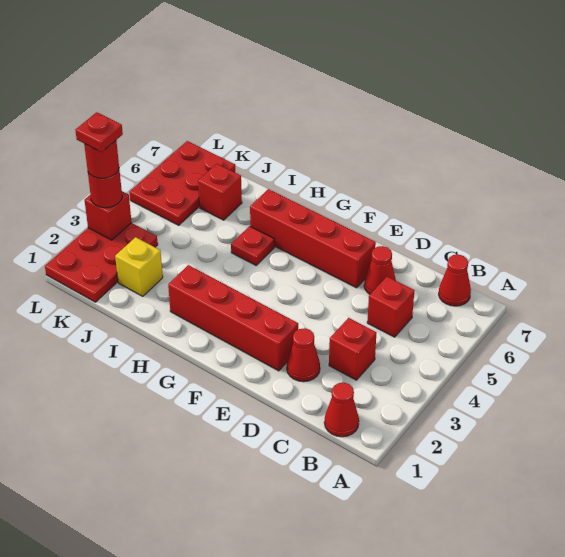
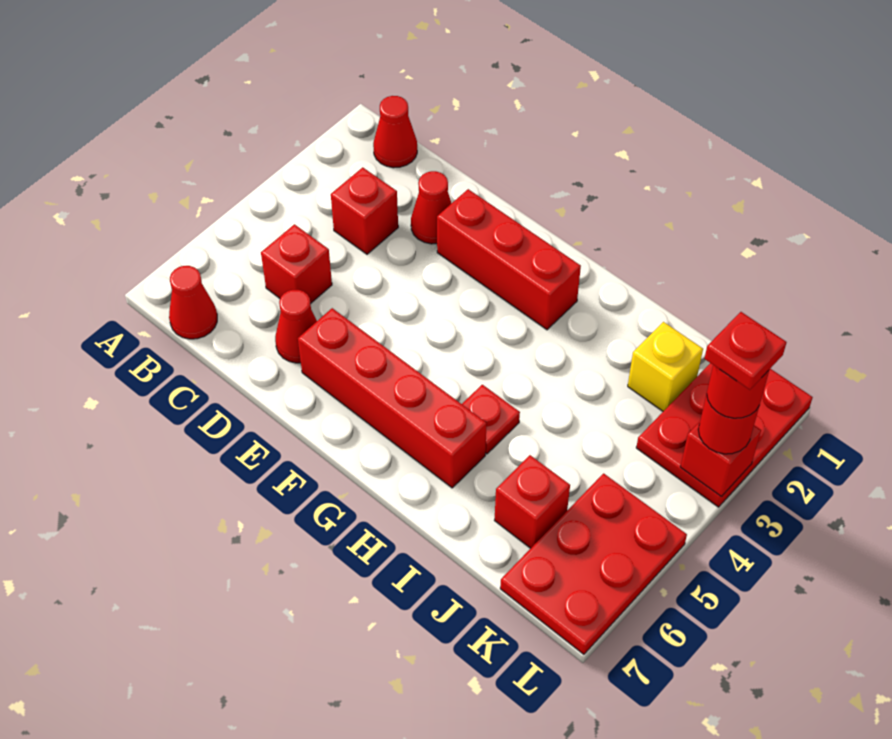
red brick E2:H2 level 1 -> red brick E2:G2 level 1

